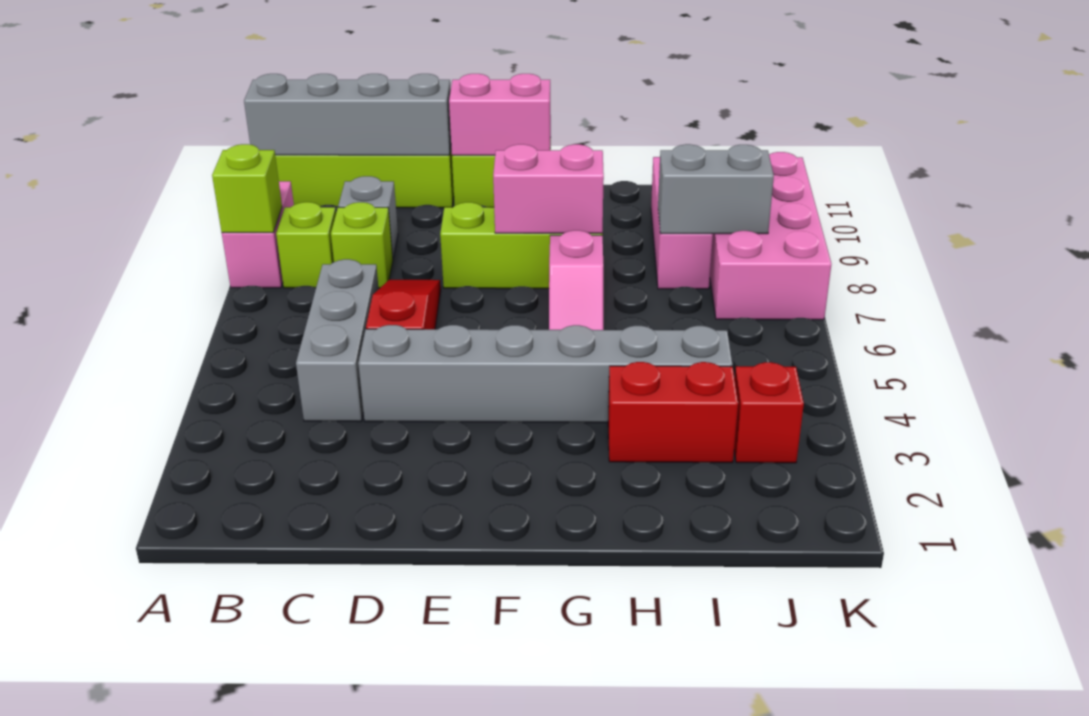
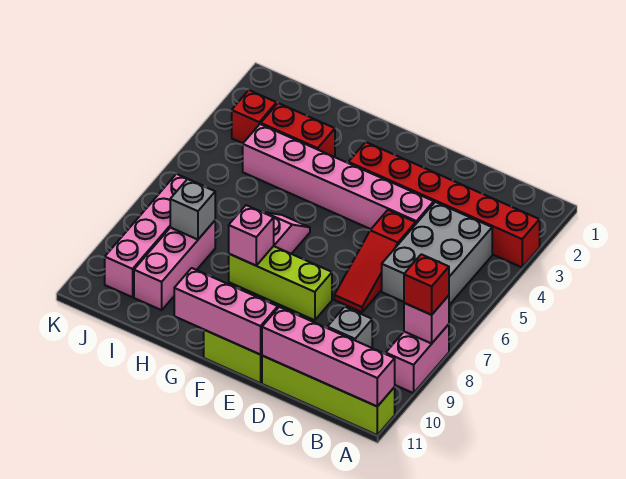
none -> red brick A3:F3 level 1
lime brick A8 level 2 -> pink brick A8 level 2
none -> red brick A8 level 3
grey brick A11:D11 level 2 -> pink brick A11:D11 level 2
lime brick B8 level 1 -> none
grey brick C4:C6 level 1 -> grey brick B4:C6 level 1
lime brick C8 level 1 -> none
grey brick D4:I4 level 1 -> pink brick D4:I4 level 1
pink brick E11:F11 level 2 -> pink brick E11:G11 level 2
pink brick F8:G8 level 2 -> pink brick G8 level 2
grey brick I8:J8 level 2 -> grey brick I8 level 2
pink brick J7:K10 level 1 -> pink brick J7:J10 level 1

